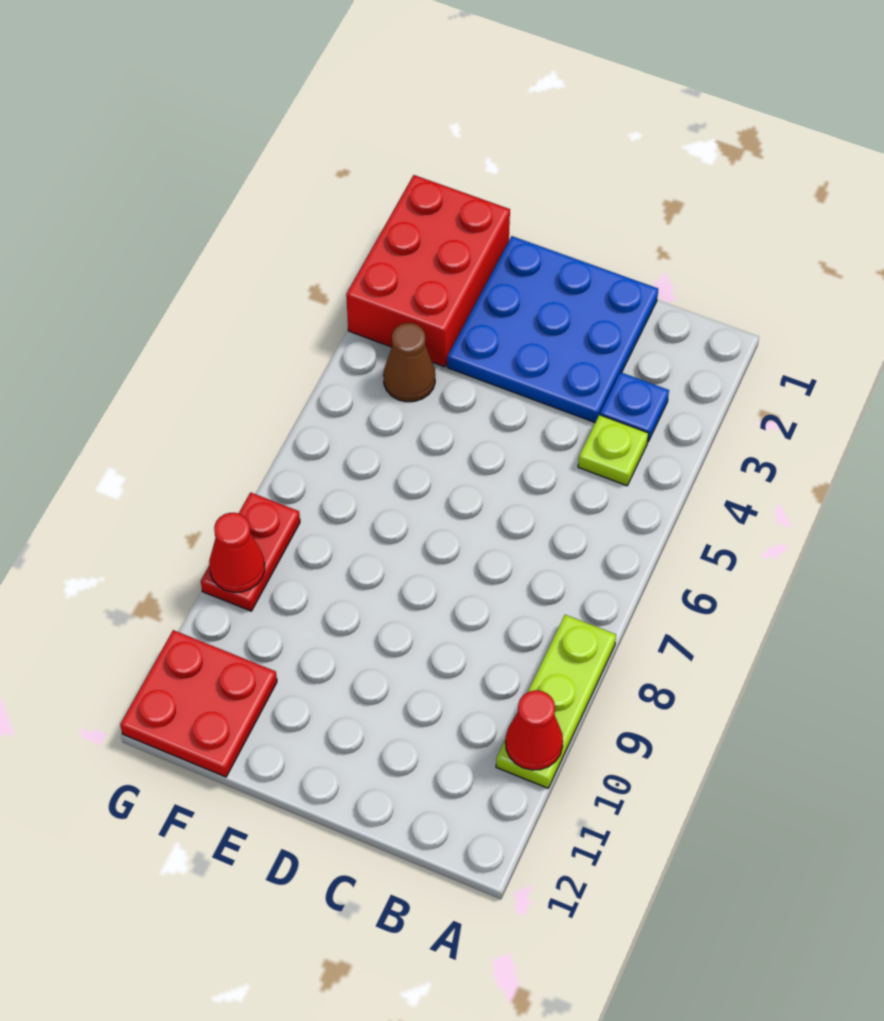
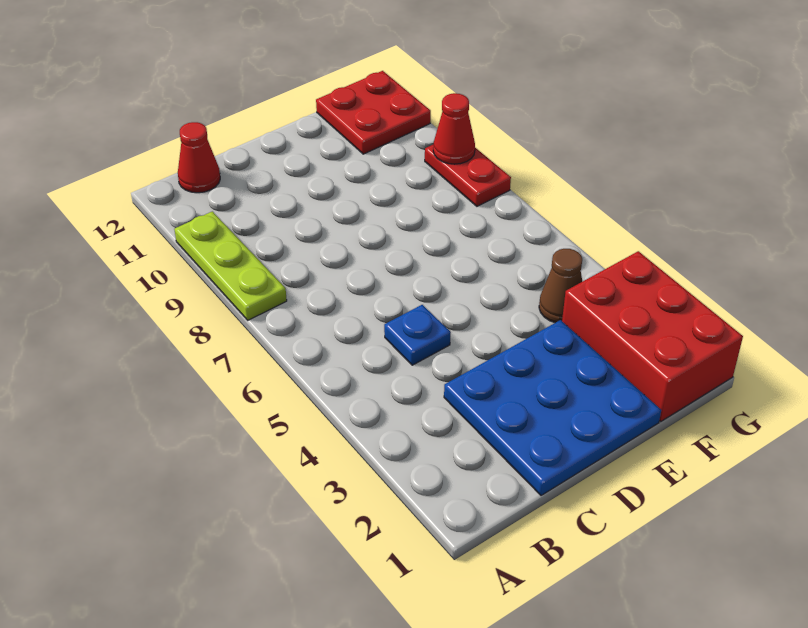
red cone A10 level 2 -> red cone B12 level 1
blue plate B3 level 1 -> blue plate C5 level 1
lime plate B4 level 1 -> none

